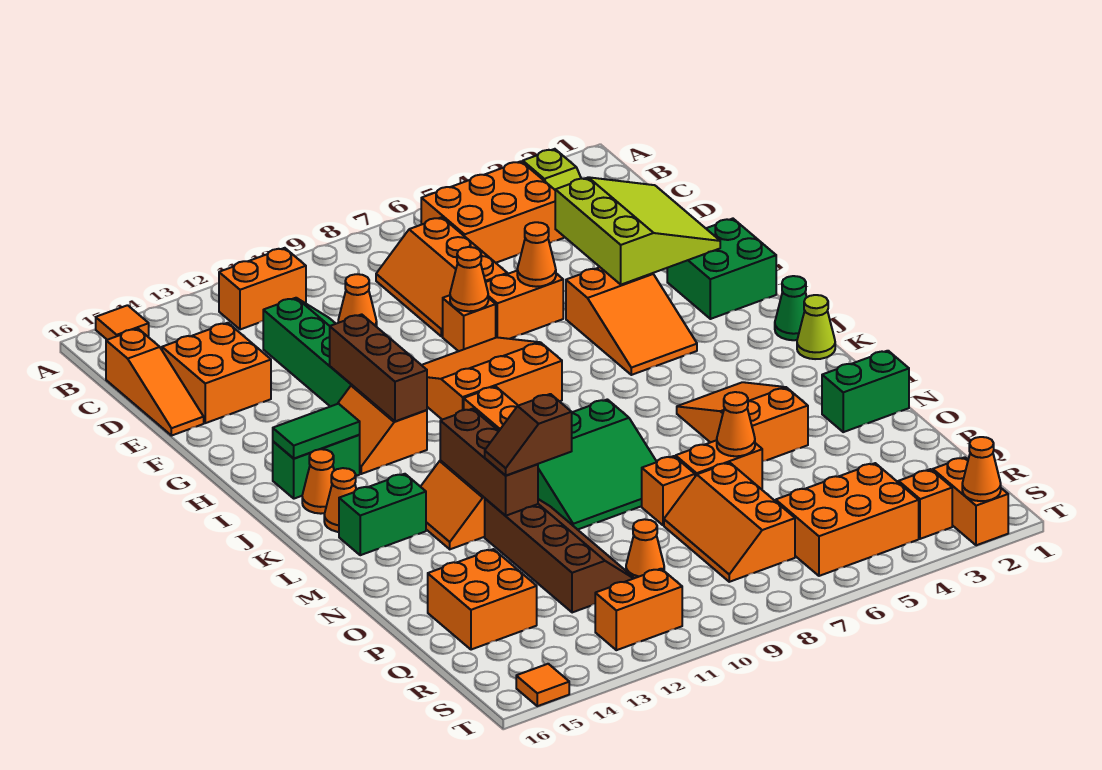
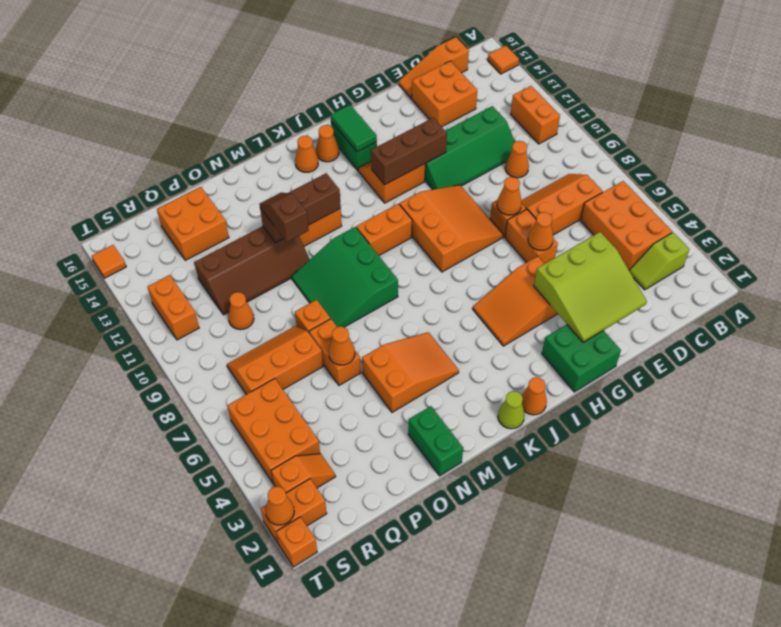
green cone J1 level 1 -> orange cone J1 level 1
green brick L14:L15 level 1 -> none
none -> orange brick T1 level 1

